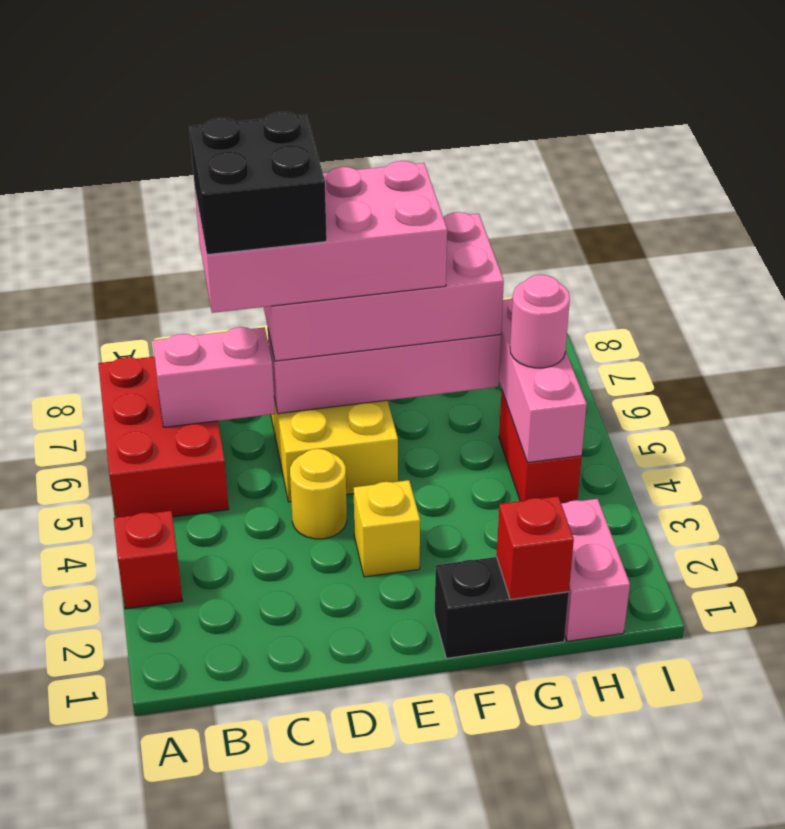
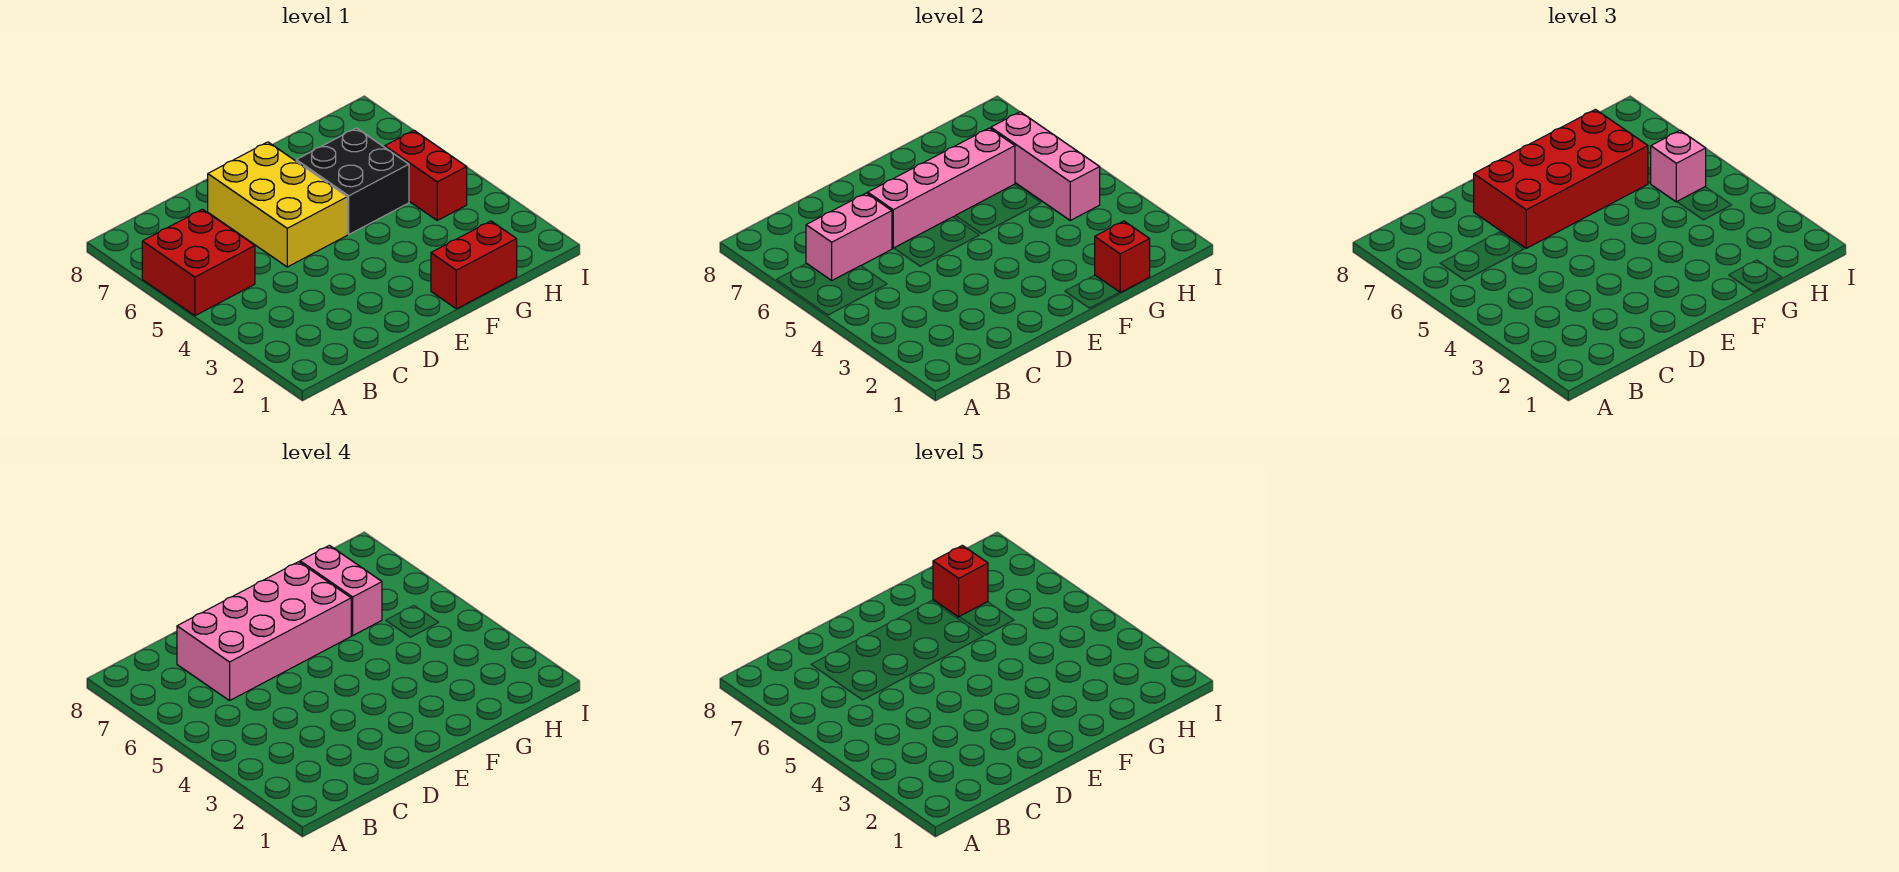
red brick A3 level 1 -> red brick G7 level 5
red brick A5:B7 level 1 -> red brick A5:B6 level 1
black brick C6:D7 level 5 -> black brick F5:G6 level 1
yellow round brick D4 level 1 -> none
pink brick D6:G7 level 3 -> red brick D6:G7 level 3
yellow brick E3 level 1 -> none
black brick F1:G1 level 1 -> red brick F1:G1 level 1
pink brick H1:H2 level 1 -> pink brick G6:G7 level 4
pink round brick H5 level 3 -> pink brick H5 level 3

